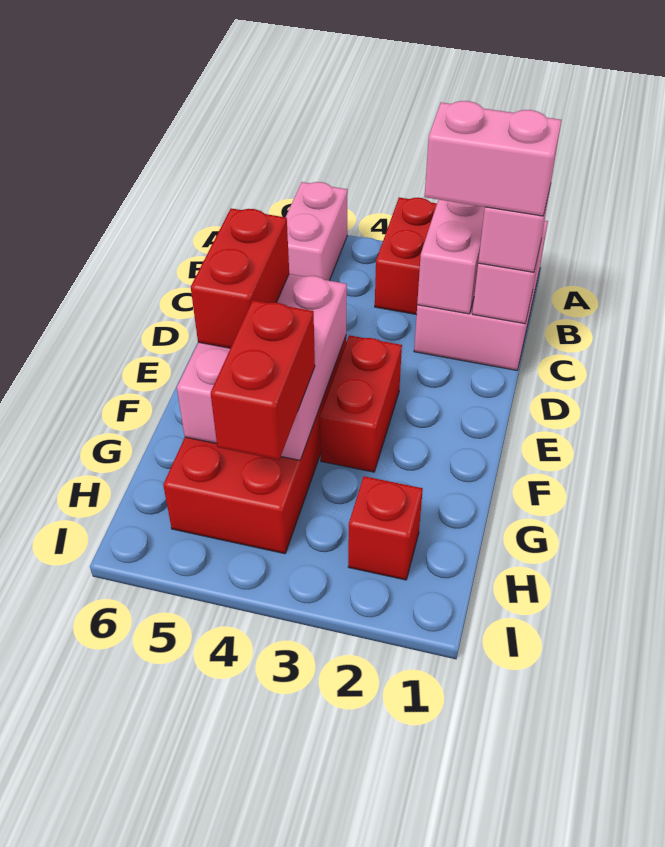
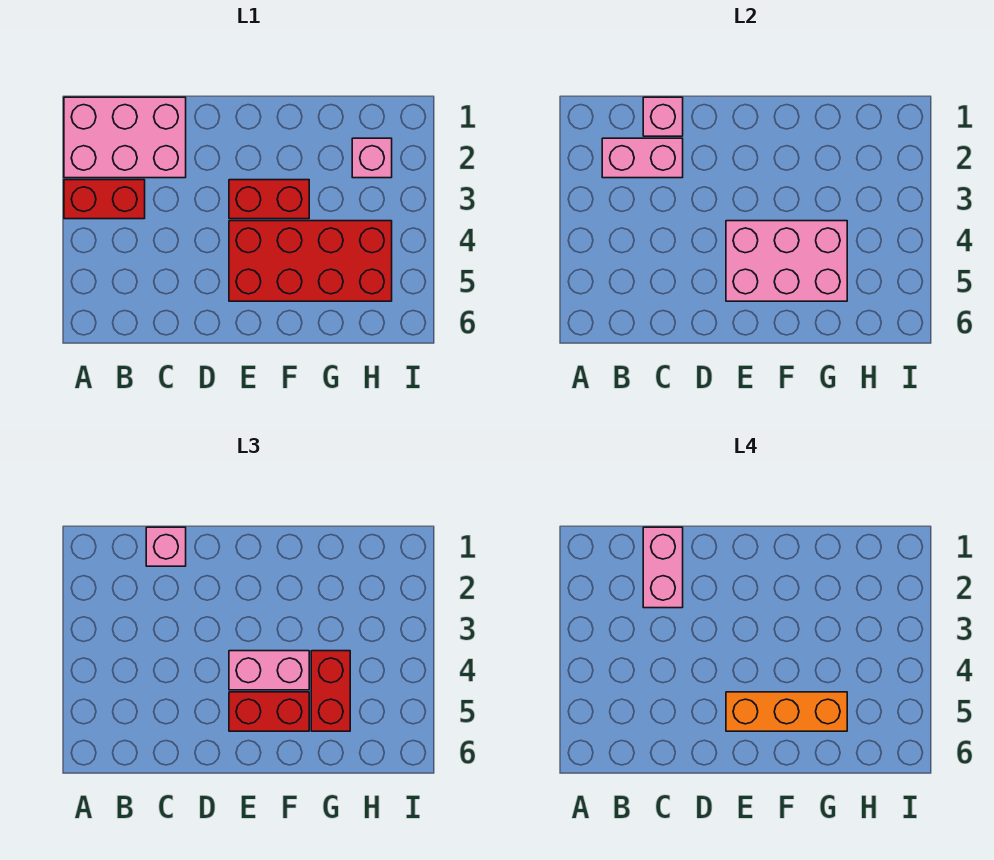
pink brick A5:B5 level 1 -> pink brick E4:F4 level 3
none -> orange brick E5:G5 level 4
red brick G4:H4 level 3 -> red brick G4:G5 level 3
red brick H2 level 1 -> pink brick H2 level 1

